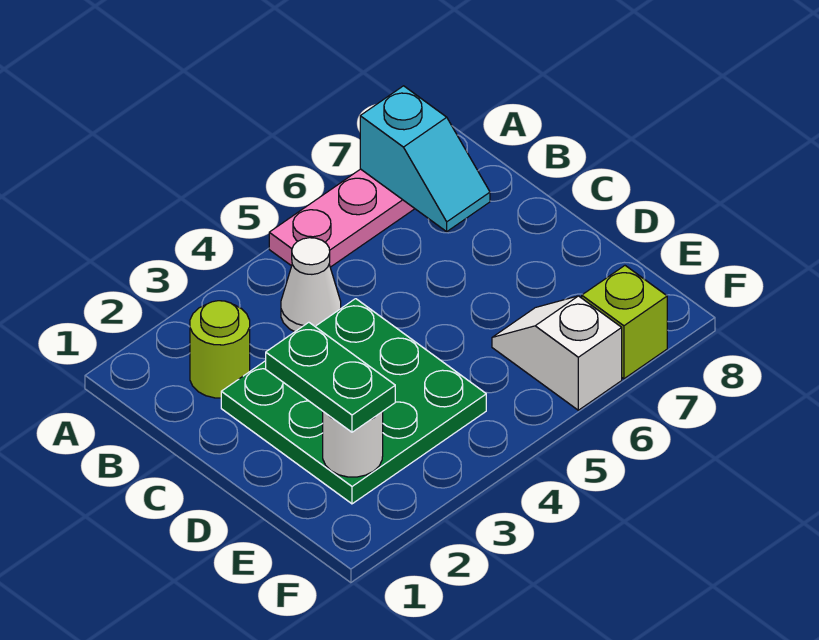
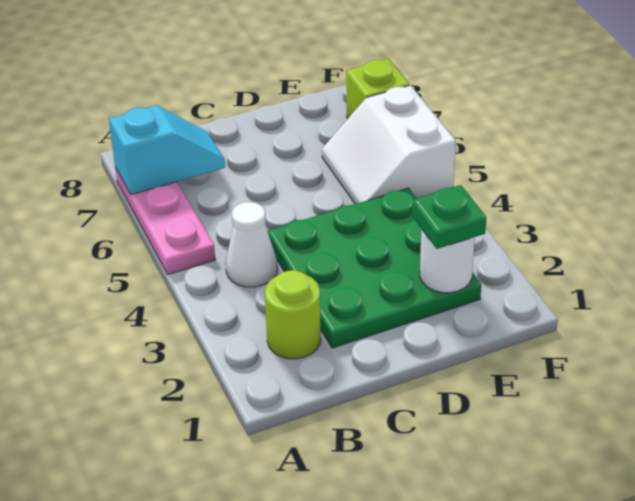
green plate D2:E2 level 3 -> green plate E2 level 3
white slope E6:F6 level 1 top F -> white slope E5:F6 level 1 top F

